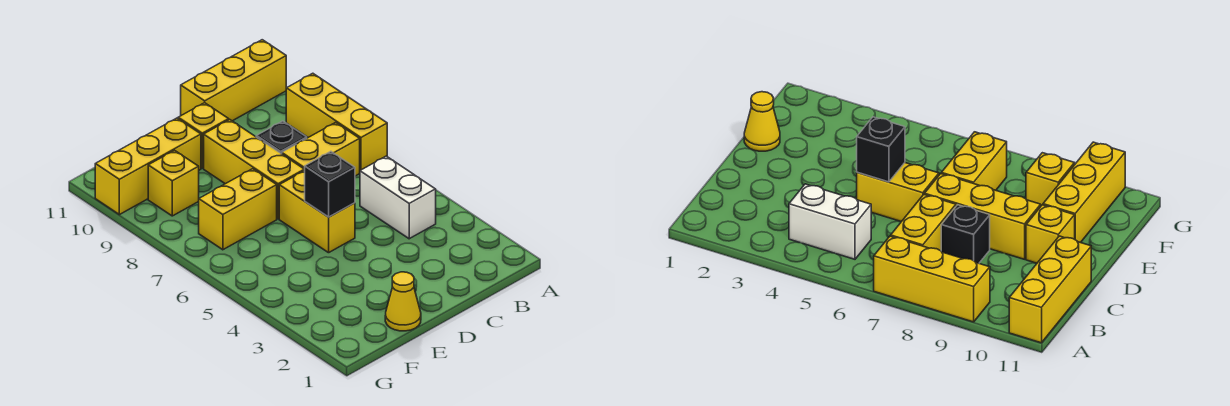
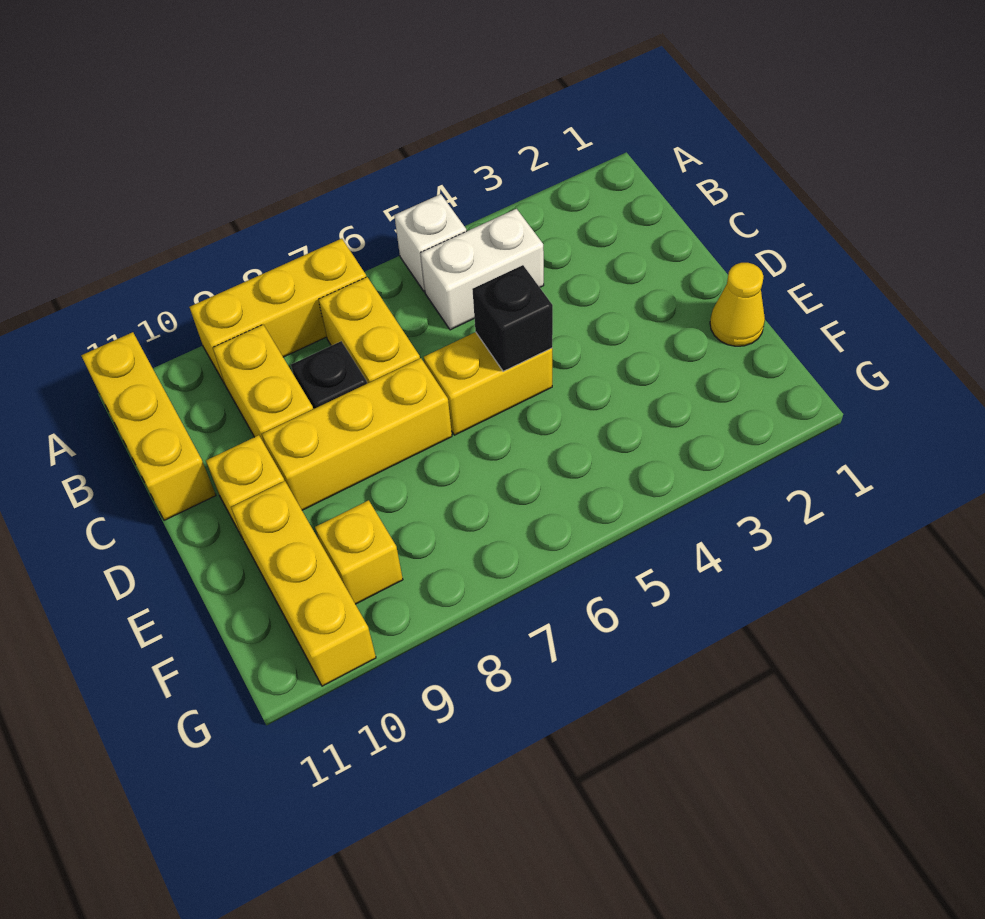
none -> white brick A5 level 1
yellow brick E7:F7 level 1 -> yellow brick B9:C9 level 1

